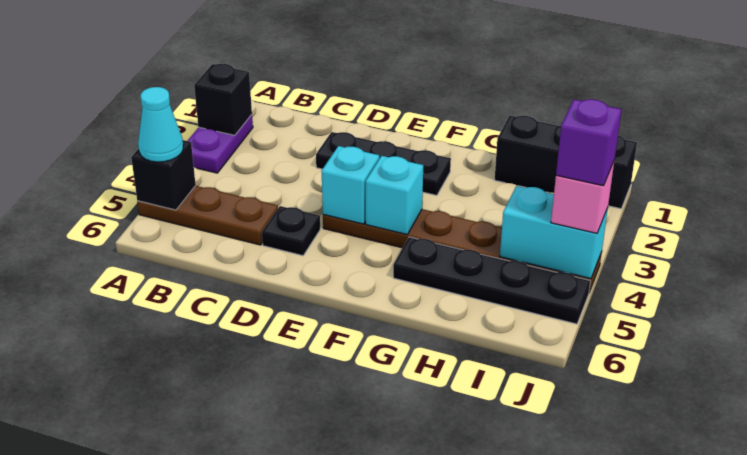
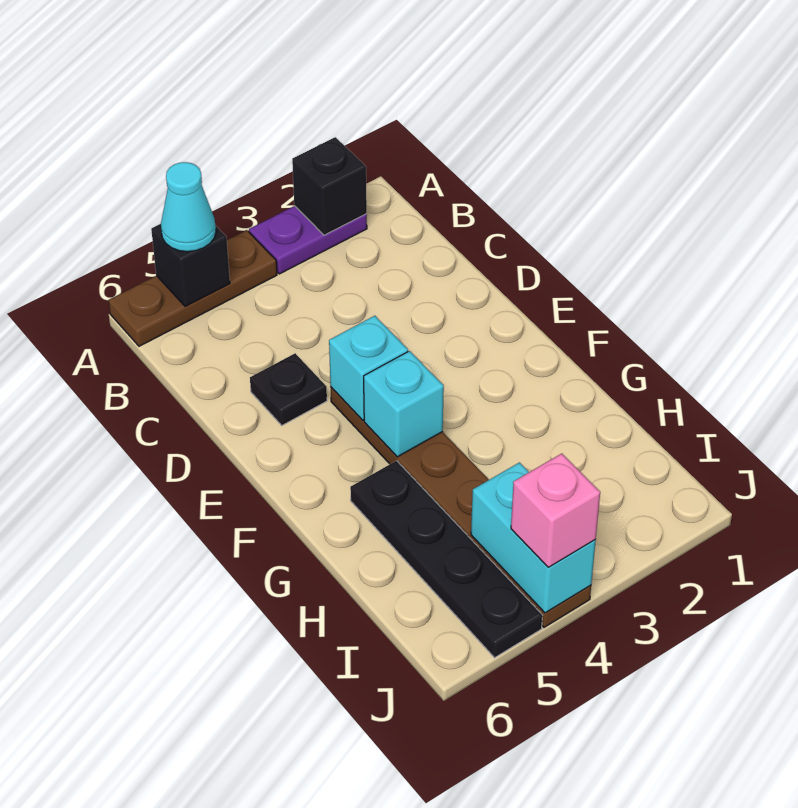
brown plate A5:C5 level 1 -> brown plate A4:A6 level 1
black plate D2:F2 level 1 -> none
black brick H1:J1 level 1 -> none
purple brick J4 level 4 -> none

